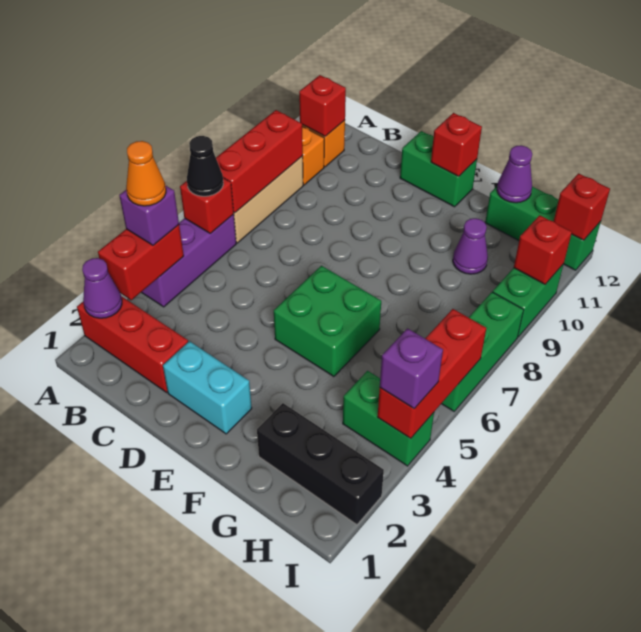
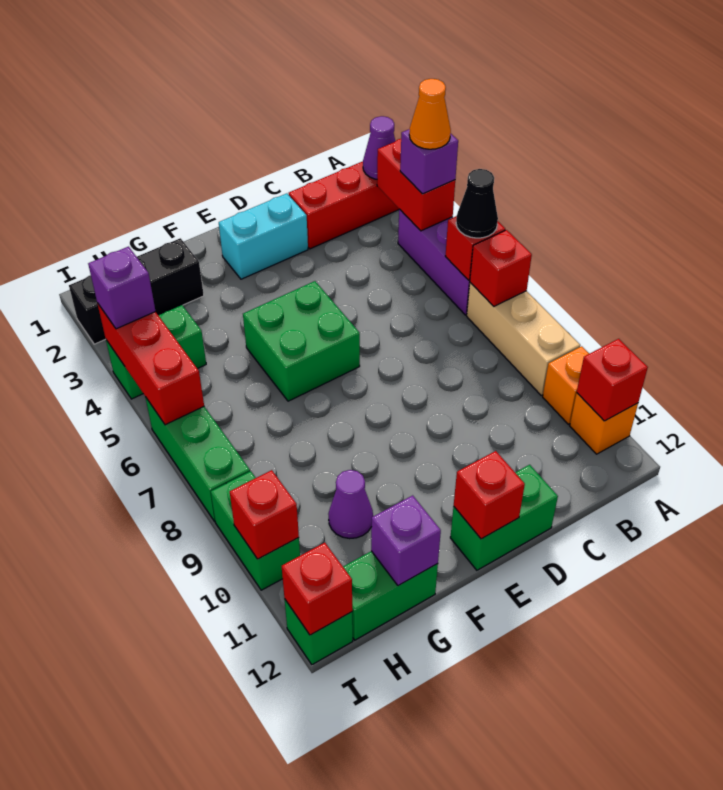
red brick A7:A9 level 2 -> red brick A7 level 2
purple cone G12 level 2 -> purple brick G12 level 2

